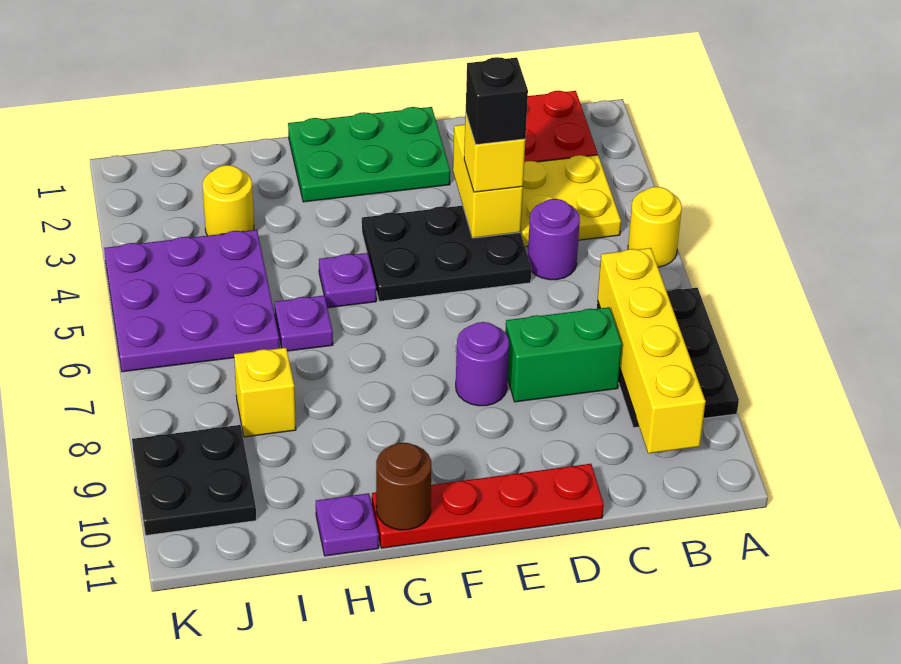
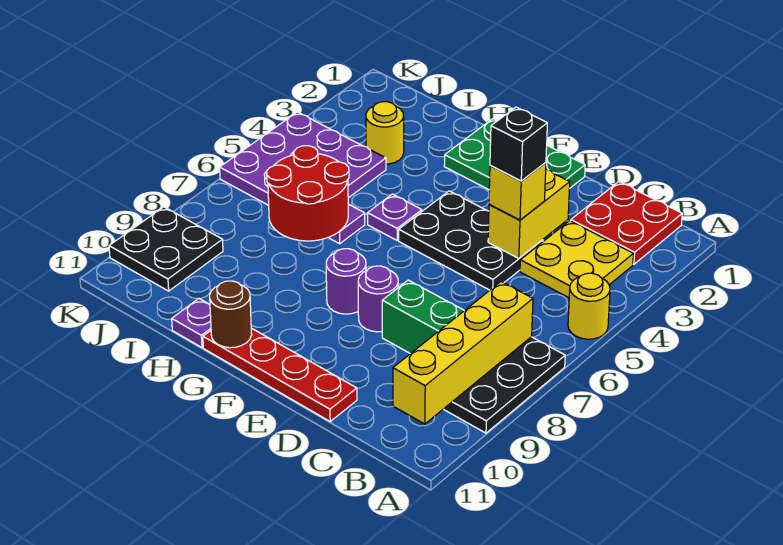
purple round brick C5 level 1 -> purple round brick F8 level 1
none -> red round brick H6:I7 level 2
yellow brick I8 level 1 -> none

